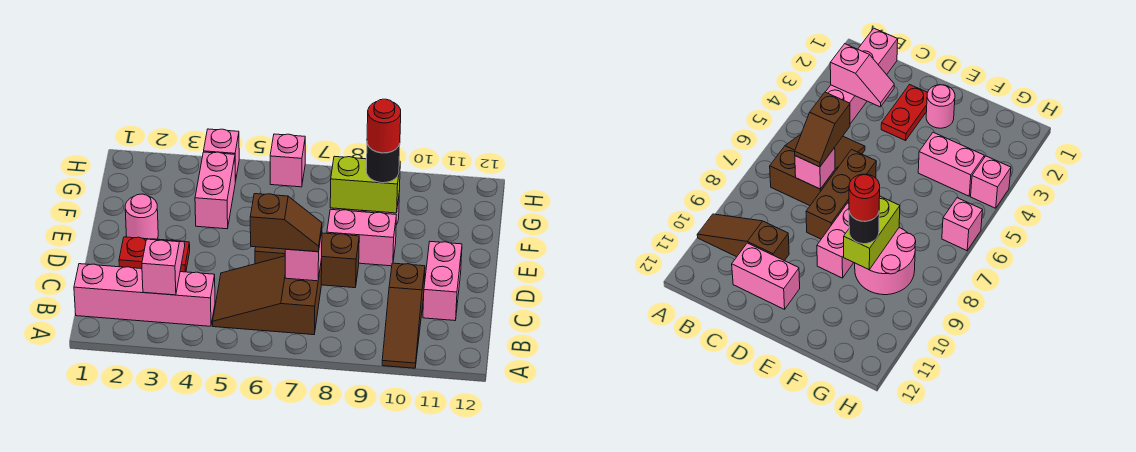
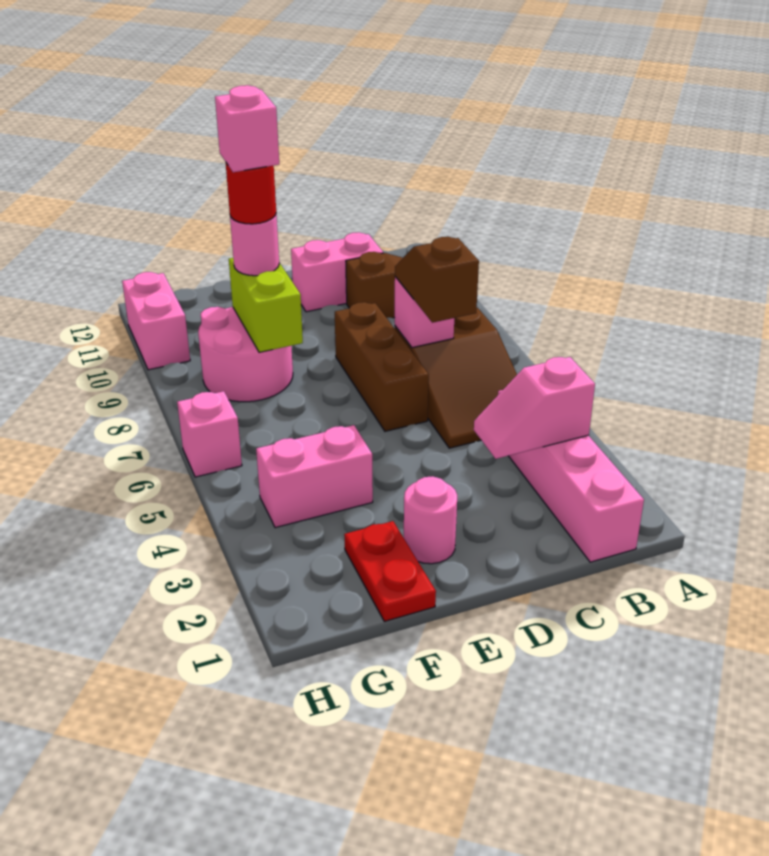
red plate D2:D3 level 1 -> red plate F1:F2 level 1
pink brick E8:E9 level 1 -> pink brick H10:H11 level 1
black round brick F9 level 3 -> pink round brick F9 level 3
pink brick H4 level 1 -> pink brick F9 level 5

